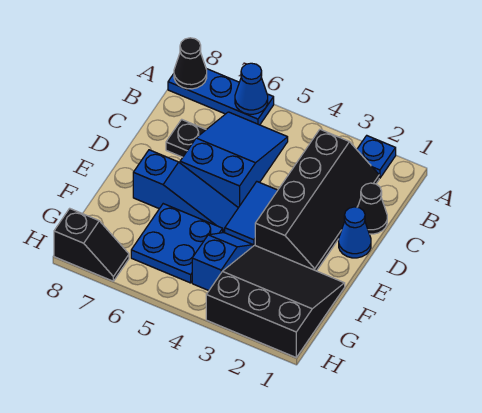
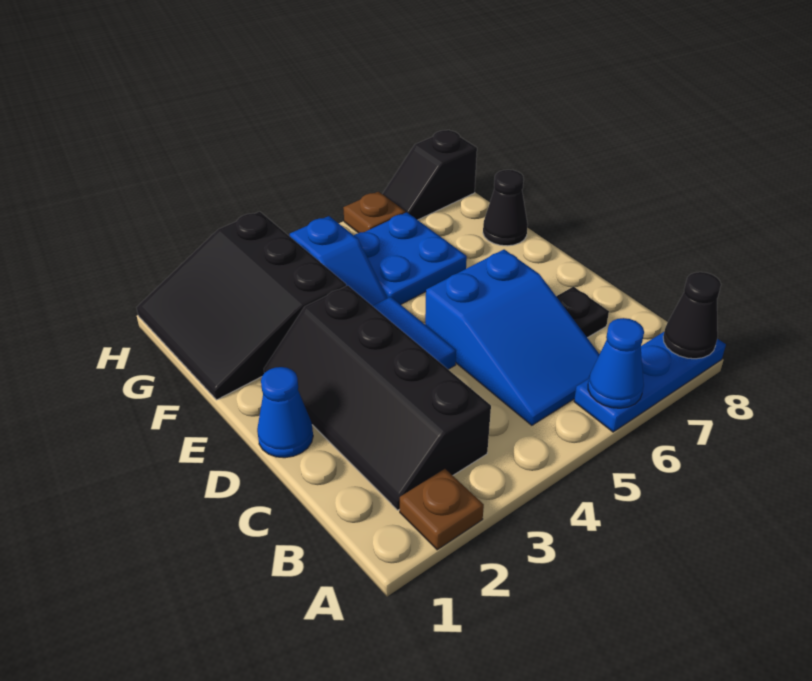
blue plate A2 level 1 -> brown plate A2 level 1
black cone C1 level 1 -> black cone F8 level 1
blue slope E5:E7 level 1 top 7 -> none
black slope F1:H3 level 1 top H -> black slope F1:H3 level 1 top 3
none -> brown plate H6 level 1

